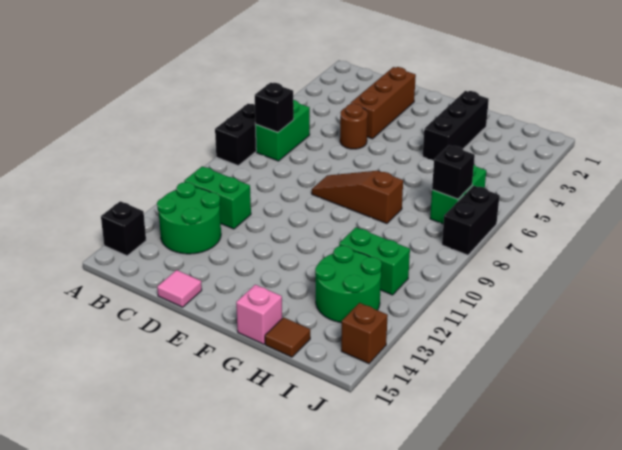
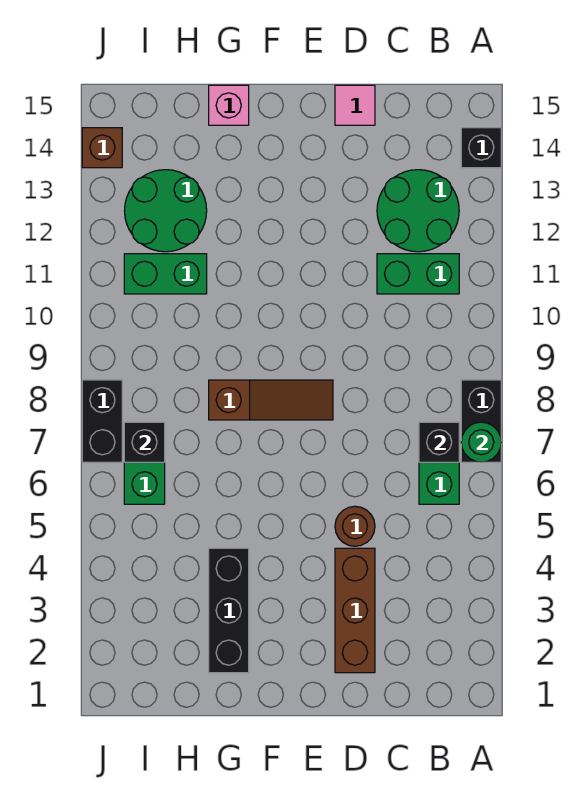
none -> green round brick A7 level 2
brown tile H15 level 1 -> none

